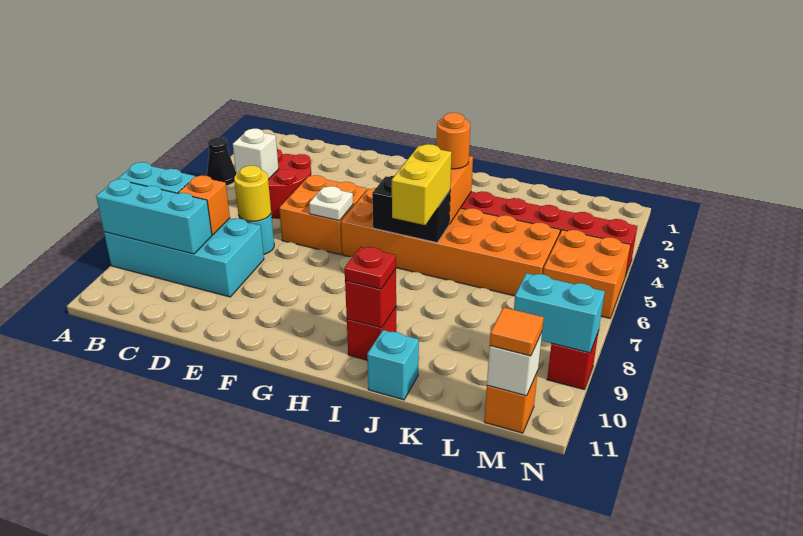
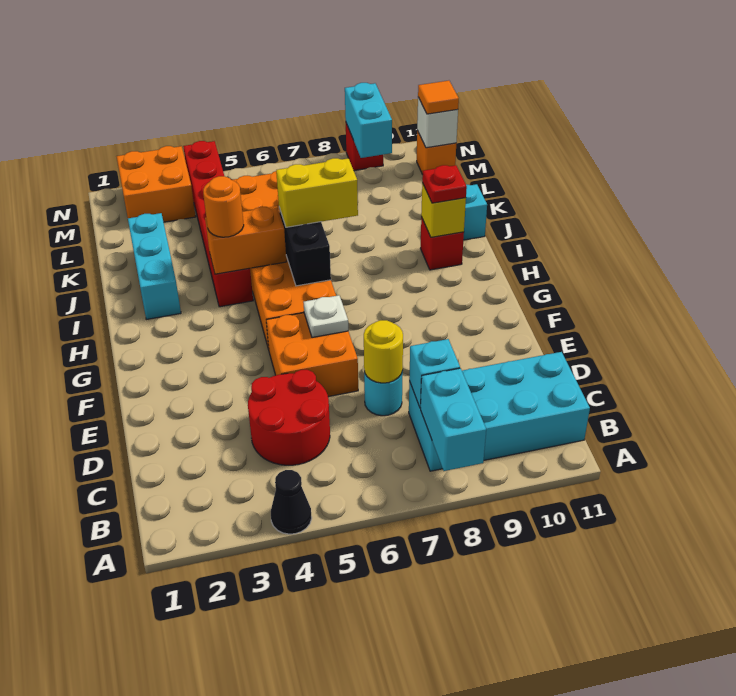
cyan brick A8:D9 level 1 -> cyan brick B8:C11 level 1
cyan brick A9:C9 level 2 -> cyan brick I2:K2 level 1
white brick C5 level 2 -> none
orange brick C8 level 2 -> cyan brick C8 level 2
red brick I10 level 2 -> yellow brick I10 level 2
orange brick M5:N6 level 1 -> orange brick M2:N3 level 1

